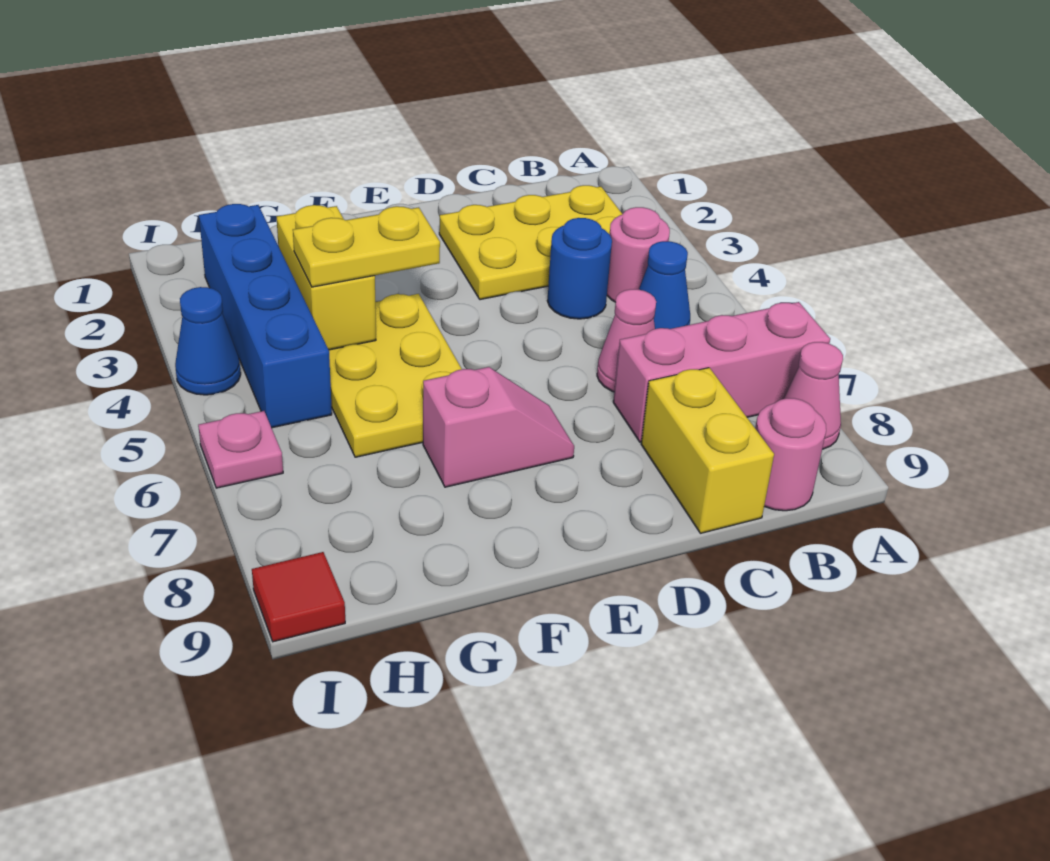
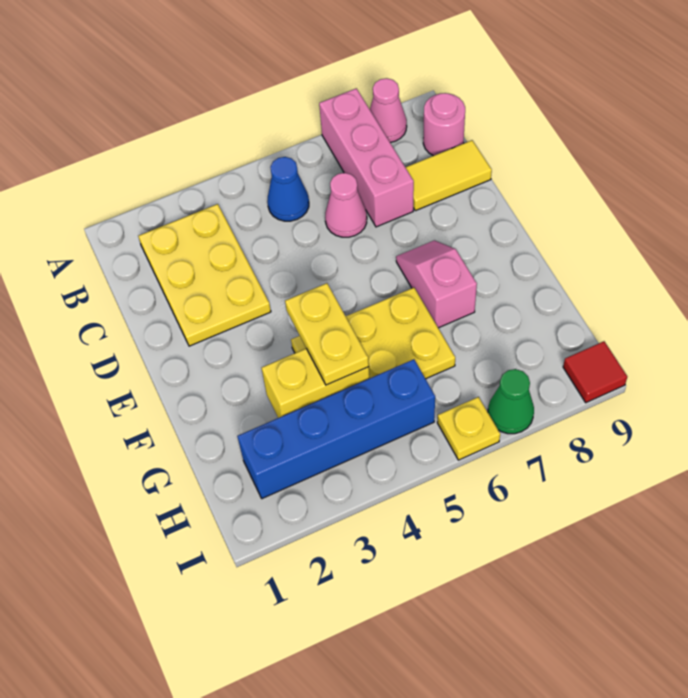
pink round brick B4 level 1 -> none
blue round brick C4 level 1 -> none
yellow brick C8:C9 level 1 -> yellow tile C8:C9 level 1
blue cone I4 level 1 -> none
pink plate I6 level 1 -> yellow plate I6 level 1
none -> green cone I7 level 1

